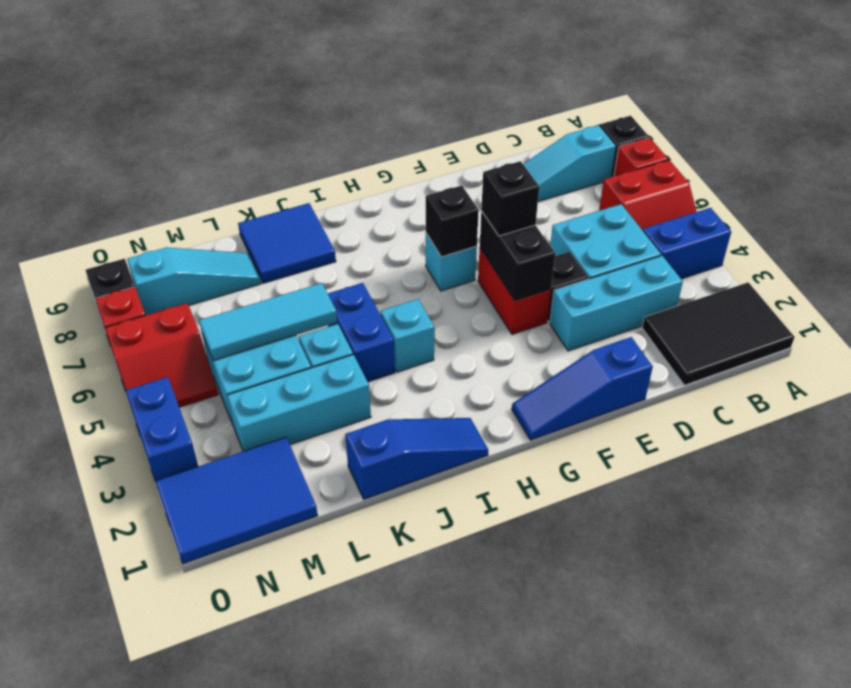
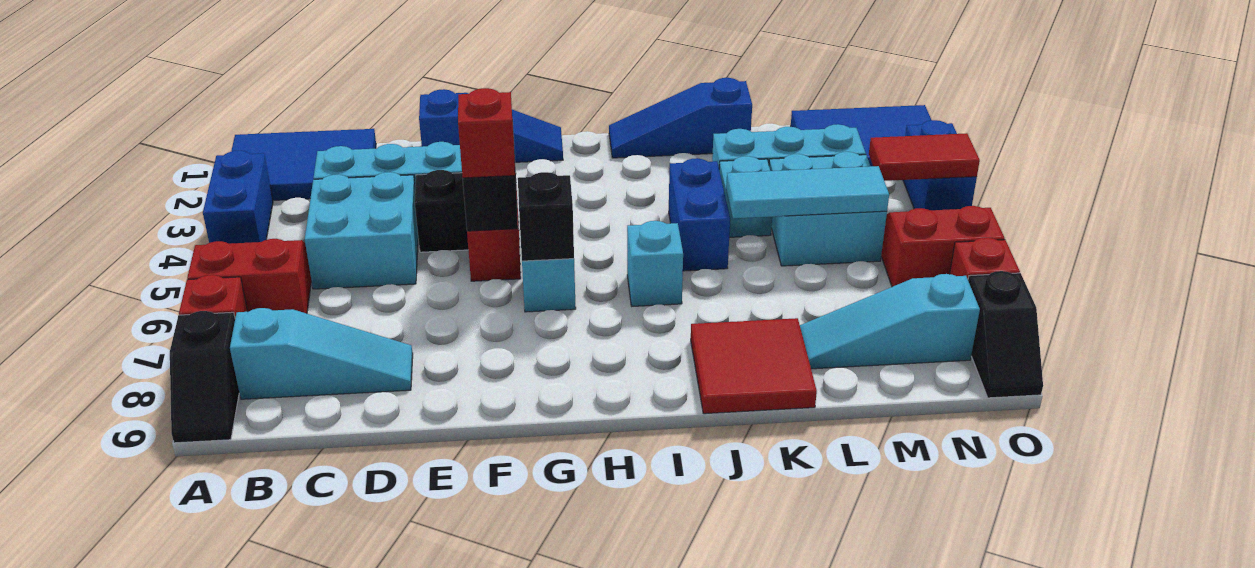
black tile A1:C2 level 1 -> blue tile A1:C2 level 1
blue brick A4:B4 level 1 -> blue brick A3:A4 level 1
black brick F5 level 3 -> red brick F5 level 3
cyan brick I4 level 1 -> cyan brick I6 level 1
blue tile J8:K9 level 1 -> red tile J8:K9 level 1
none -> red tile N4:O4 level 2

